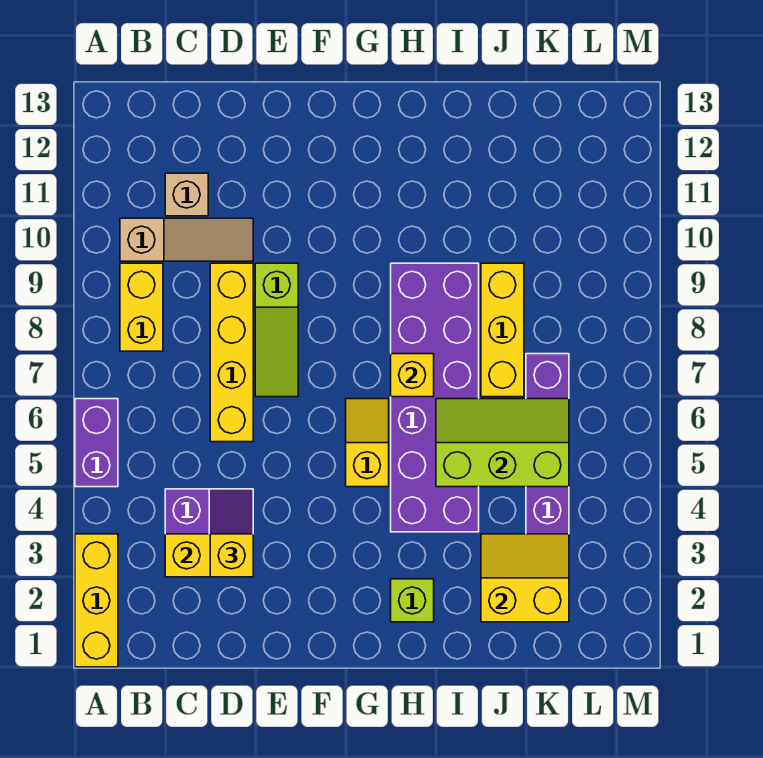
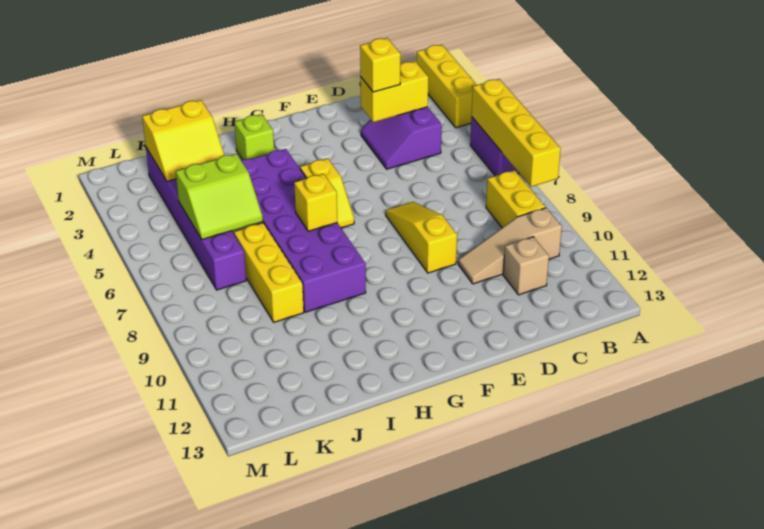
yellow brick D6:D9 level 1 -> yellow brick A5:A8 level 2
lime slope E7:E9 level 1 top 9 -> yellow slope E7:E9 level 1 top 9
lime slope I5:K6 level 2 top 5 -> lime slope J5:K6 level 2 top 5

